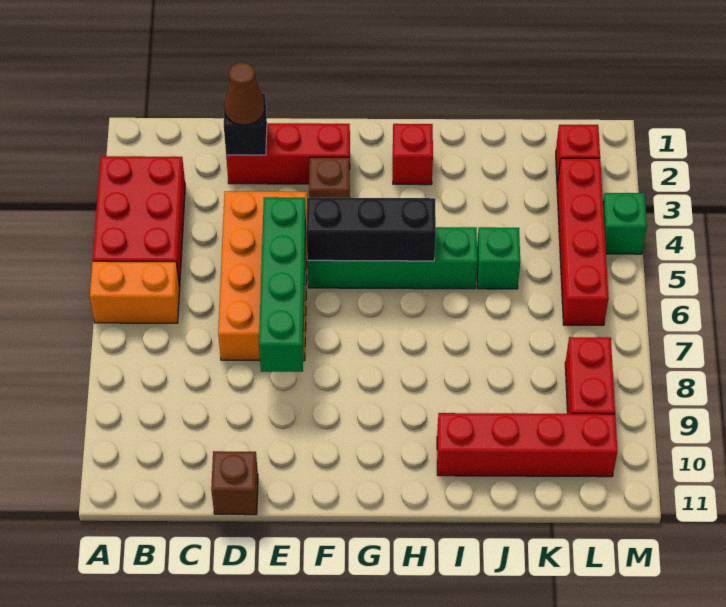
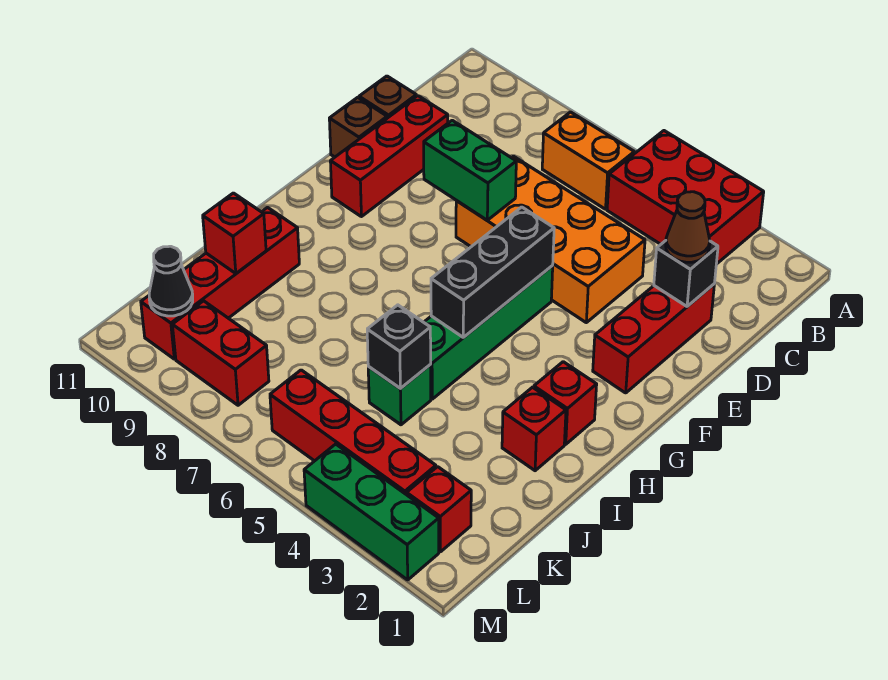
orange brick A6:B6 level 1 -> orange brick B6:B7 level 1
none -> red brick D10:F10 level 1
green brick E5:E8 level 2 -> green brick E7:E8 level 2
brown brick F3 level 1 -> brown brick E11 level 1
none -> red brick I2 level 1
none -> black brick J5 level 2
none -> red brick J10 level 2
none -> black cone L10 level 2
green brick M4 level 1 -> green brick M2:M4 level 1

